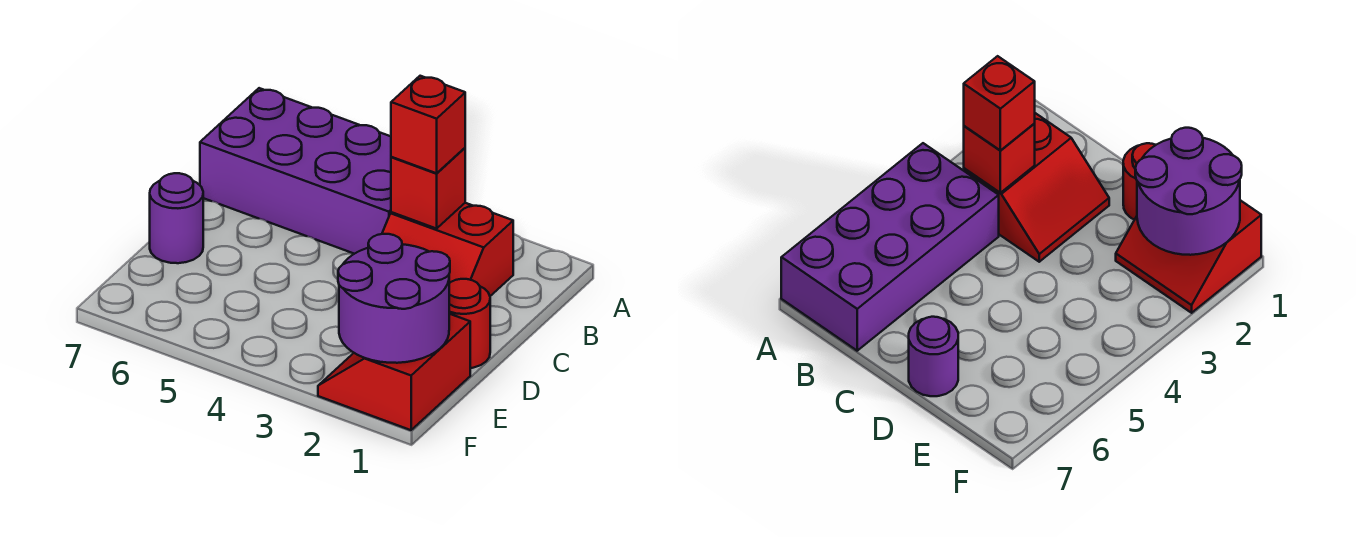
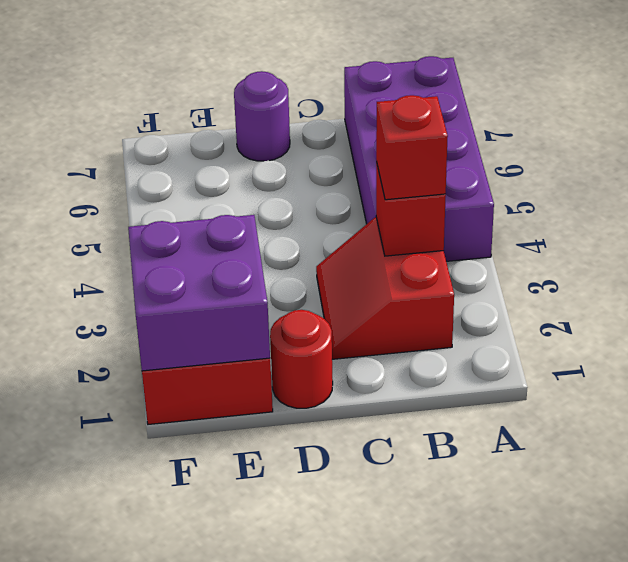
purple round brick E1:F2 level 2 -> purple brick E1:F2 level 2

